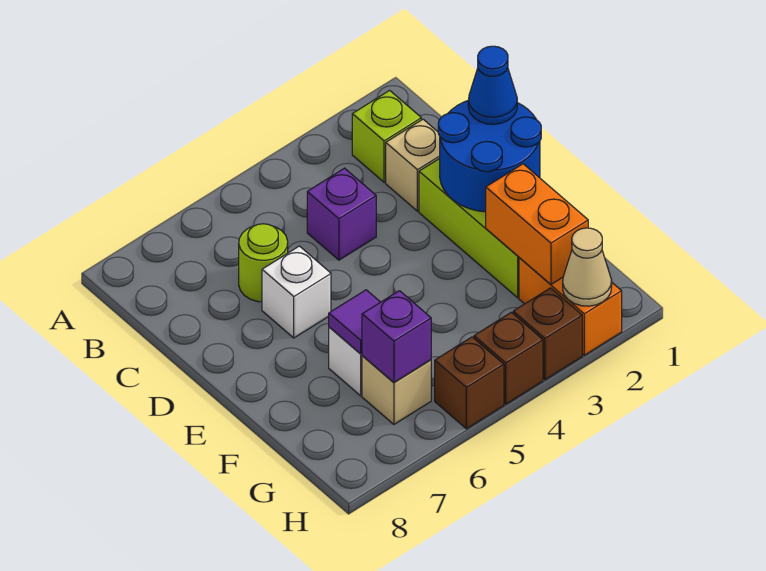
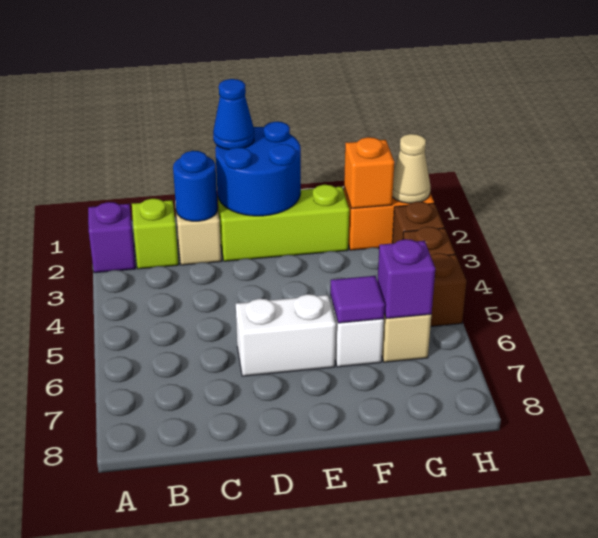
none -> blue round brick C2 level 2
purple brick C4 level 1 -> purple brick A2 level 1
lime round brick C6 level 1 -> none
white brick D6 level 1 -> white brick D6:E6 level 1
orange brick F2:G2 level 2 -> orange brick G2 level 2

